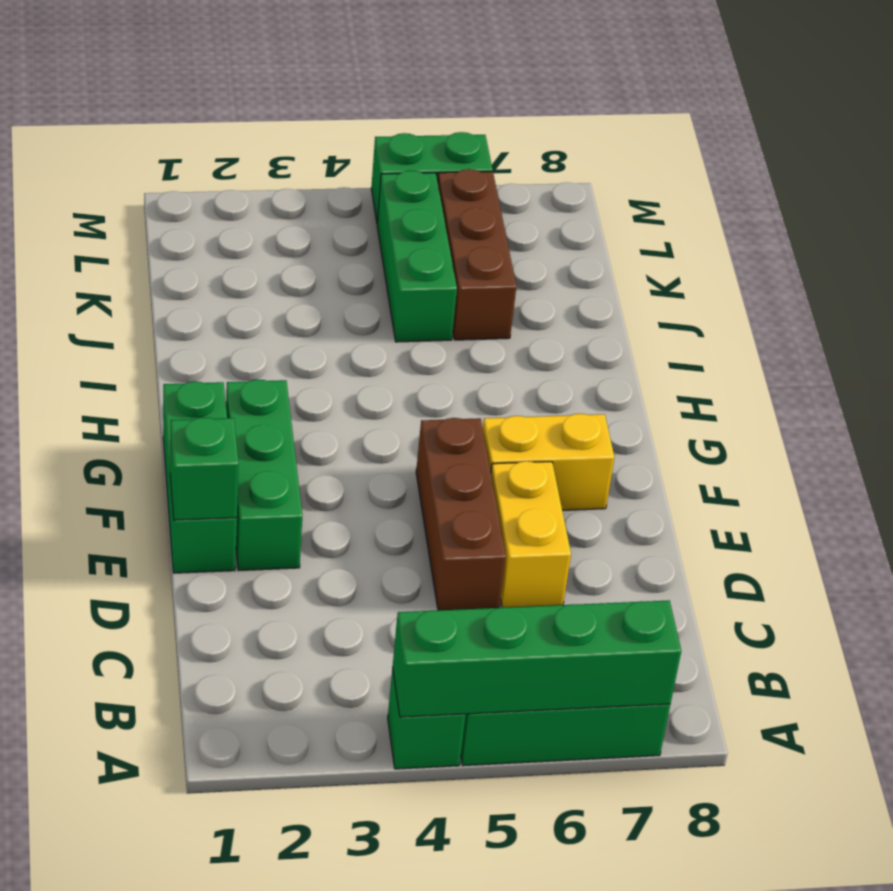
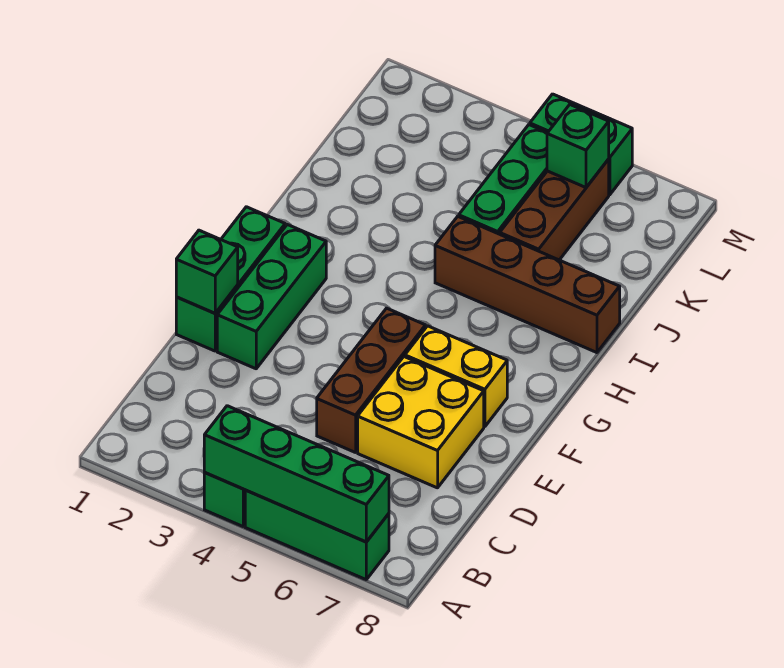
yellow brick D6:E6 level 1 -> yellow brick D6:E7 level 1
none -> brown brick I5:I8 level 1
none -> green brick L6 level 2

